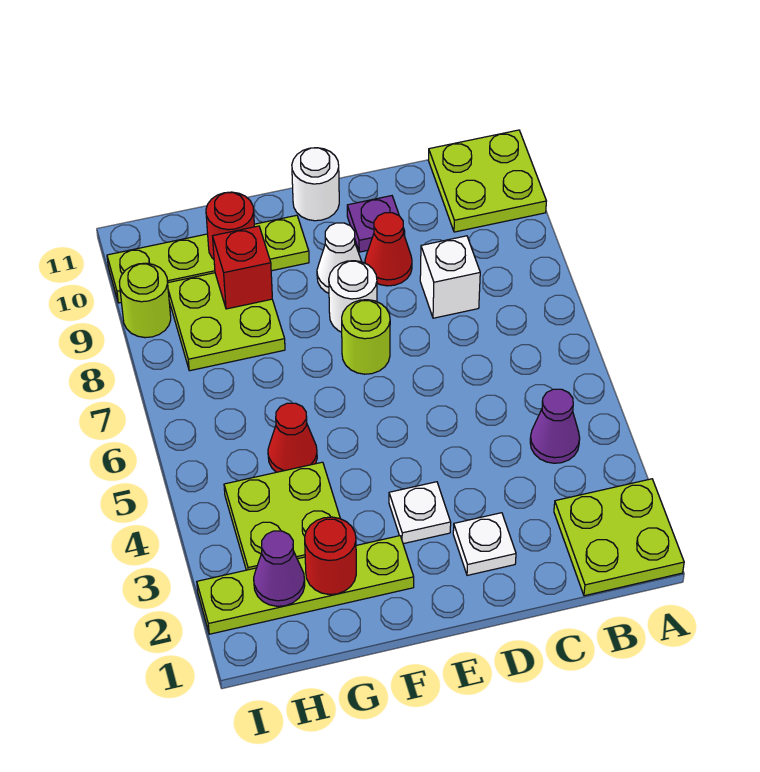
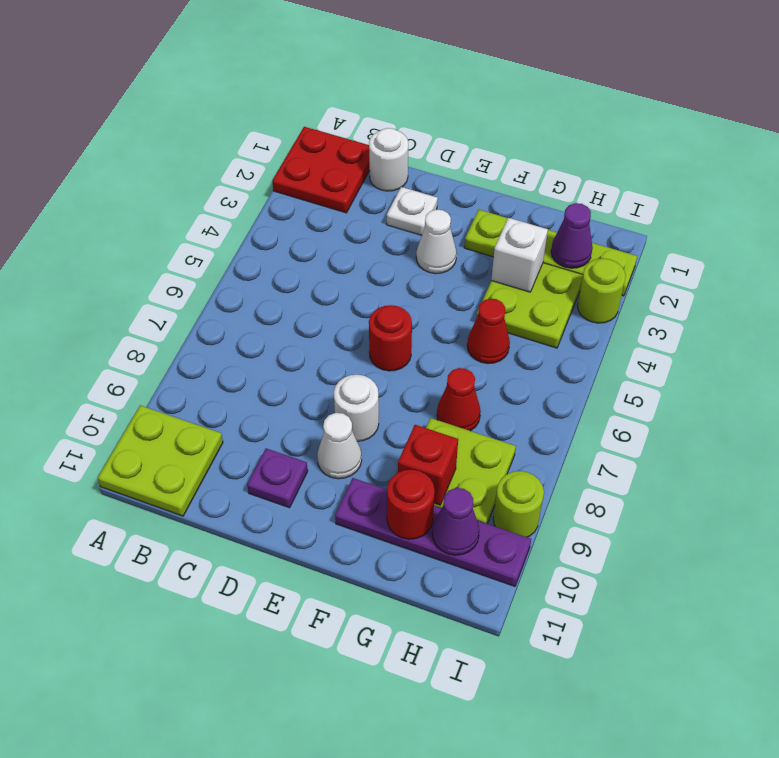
lime plate A1:B2 level 1 -> red plate A1:B2 level 1
purple cone B4 level 1 -> purple cone H10 level 2
white brick C8 level 1 -> white brick G3 level 2
red cone D9 level 1 -> red cone G7 level 1
white plate E3 level 1 -> white cone E3 level 1
lime round brick E7 level 1 -> lime round brick I3 level 1
white round brick E11 level 1 -> white round brick C1 level 1
lime plate F10:I10 level 1 -> purple plate F10:I10 level 1
red round brick G2 level 2 -> red round brick E6 level 1

